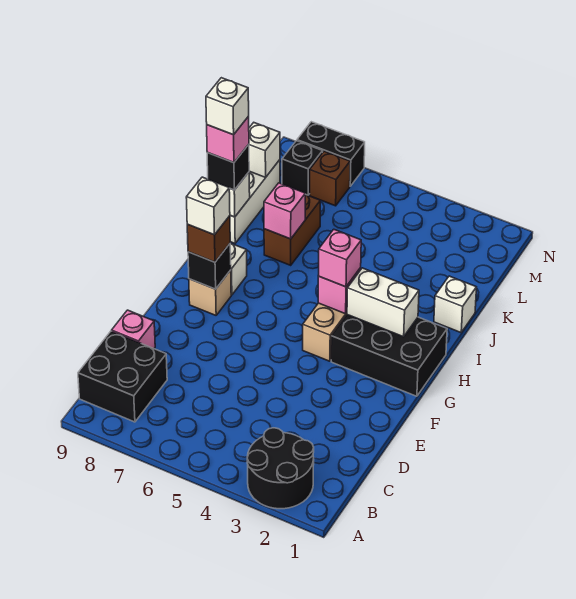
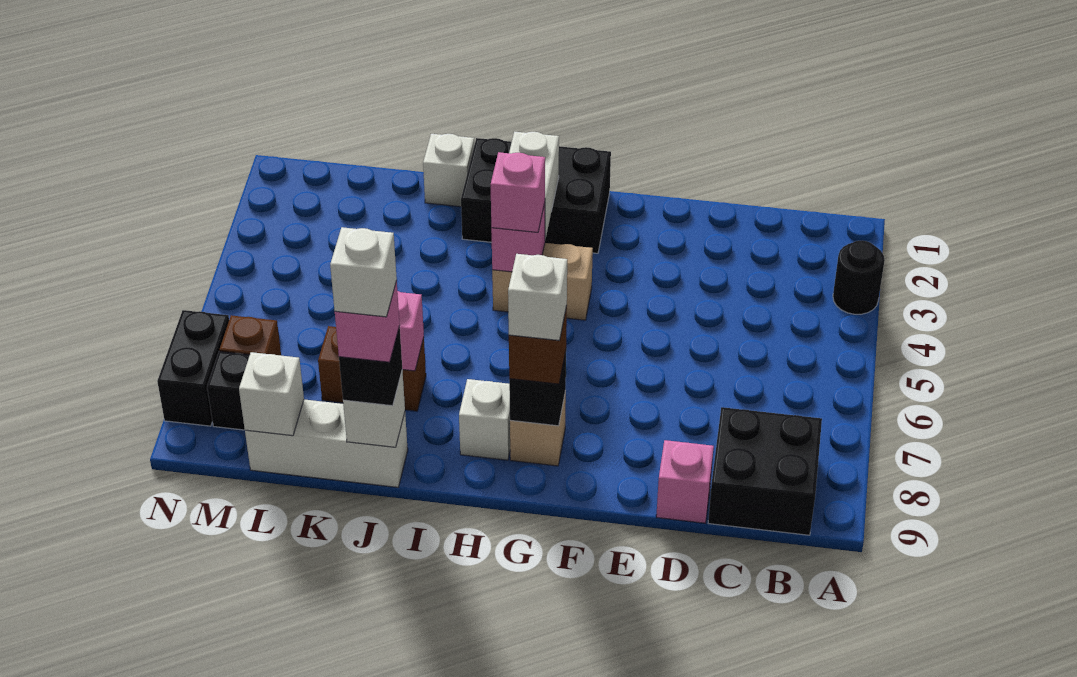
black round brick A2:B3 level 1 -> black round brick A3 level 1
black brick G1:H3 level 1 -> black brick G1:I2 level 1

